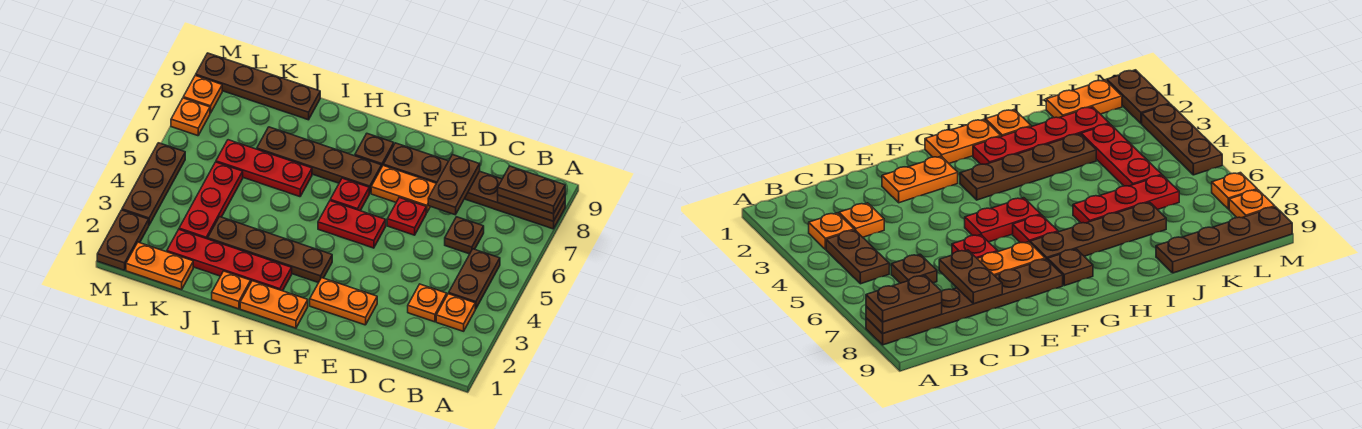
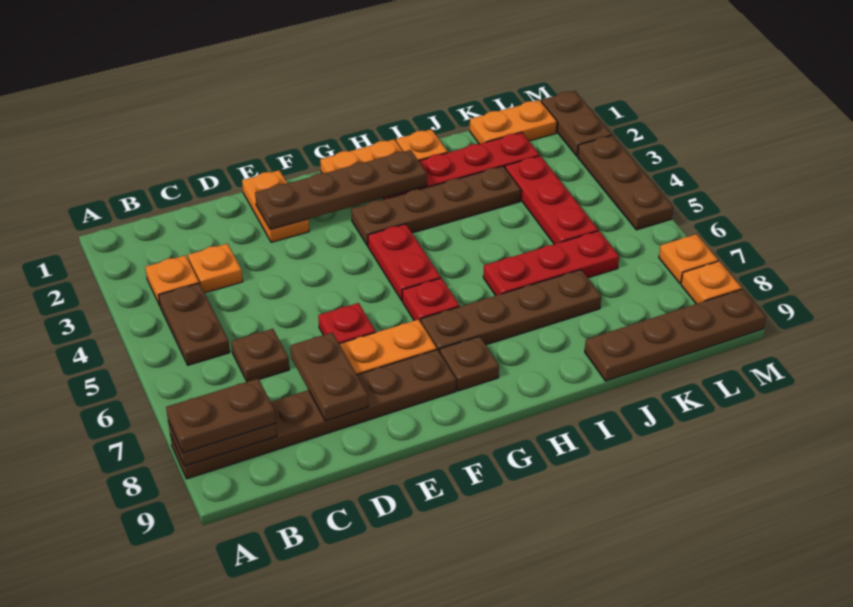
orange plate E2:F2 level 1 -> orange plate E1:E2 level 1
none -> brown plate E2:H2 level 2
red plate F5:G5 level 1 -> red plate G4:G5 level 1

